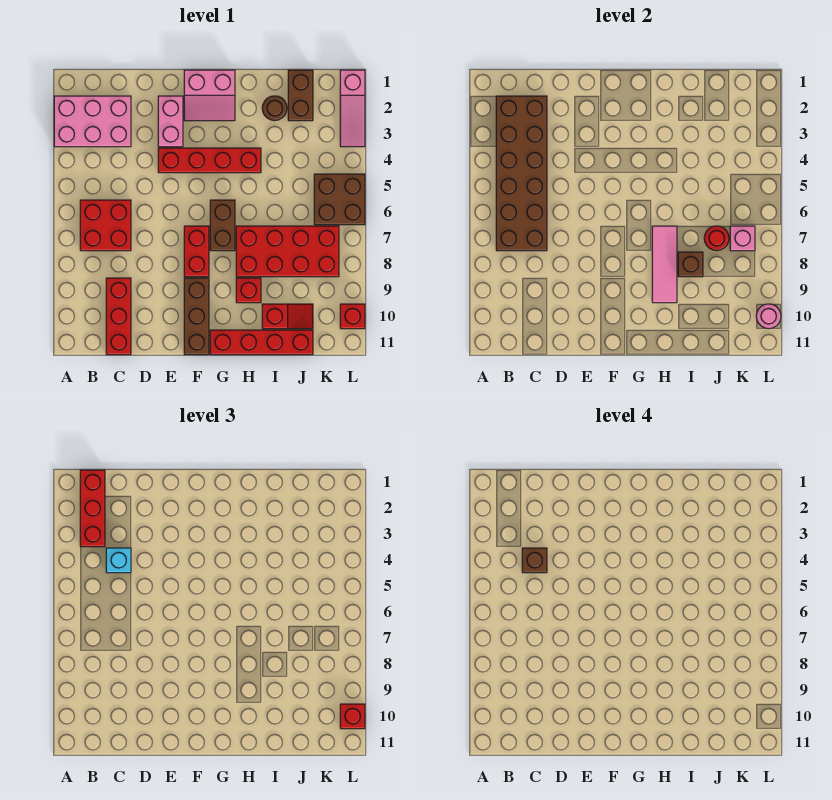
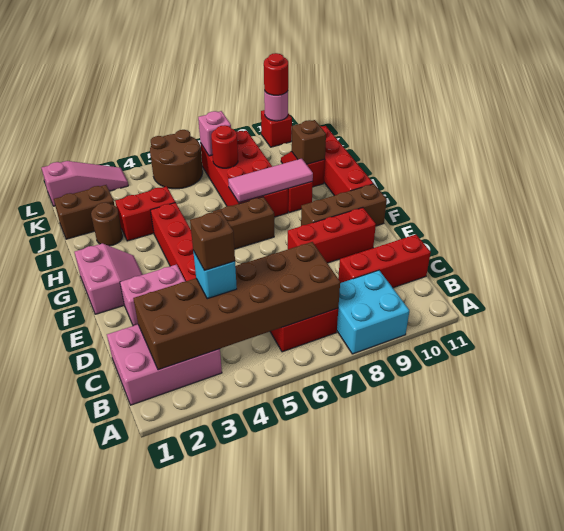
pink brick A2:C3 level 1 -> pink brick B1:C3 level 1
none -> cyan brick A8:B9 level 1
red brick B1:B3 level 3 -> red brick E8:E10 level 1
red brick F7:F8 level 1 -> red brick I3:I4 level 1
brown brick I8 level 2 -> brown brick I10 level 2
brown brick K5:L6 level 1 -> brown round brick K5:L6 level 1
red brick L10 level 3 -> red round brick L10 level 3

